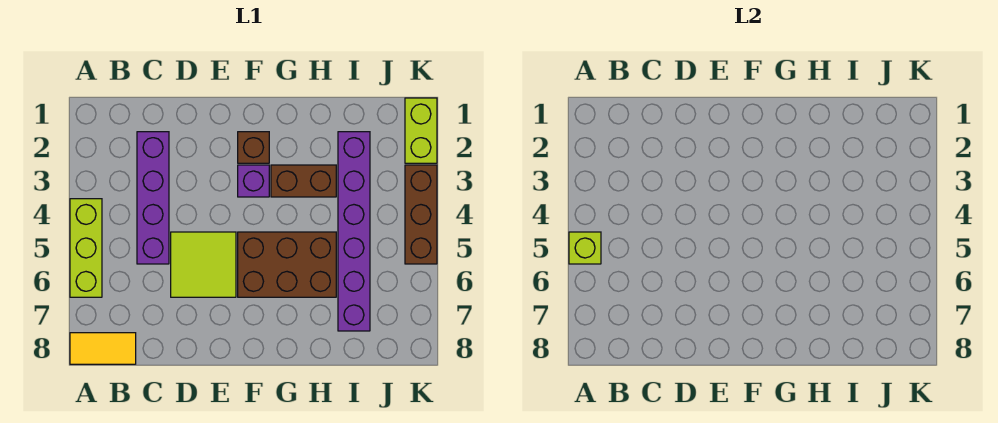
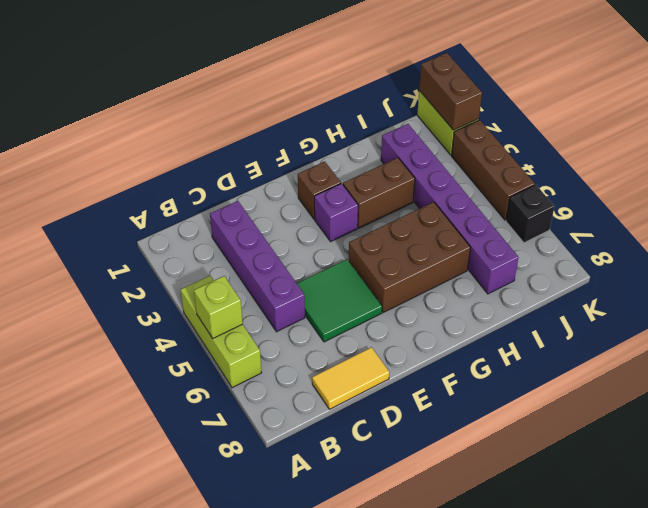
yellow tile A8:B8 level 1 -> yellow tile C8:D8 level 1
lime tile D5:E6 level 1 -> green tile D5:E6 level 1
none -> brown brick K1:K2 level 2
none -> black brick K6 level 1

